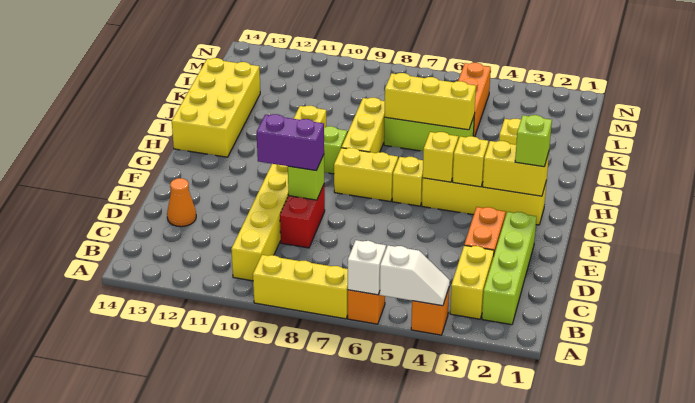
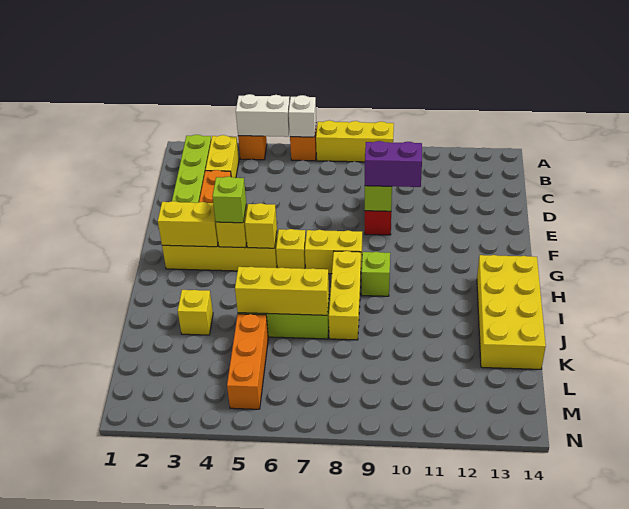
white slope A4:A5 level 2 top 5 -> white brick A4:A5 level 2
yellow brick B10:I10 level 1 -> none
orange cone D13 level 1 -> none
lime brick G2 level 3 -> lime brick G4 level 3

